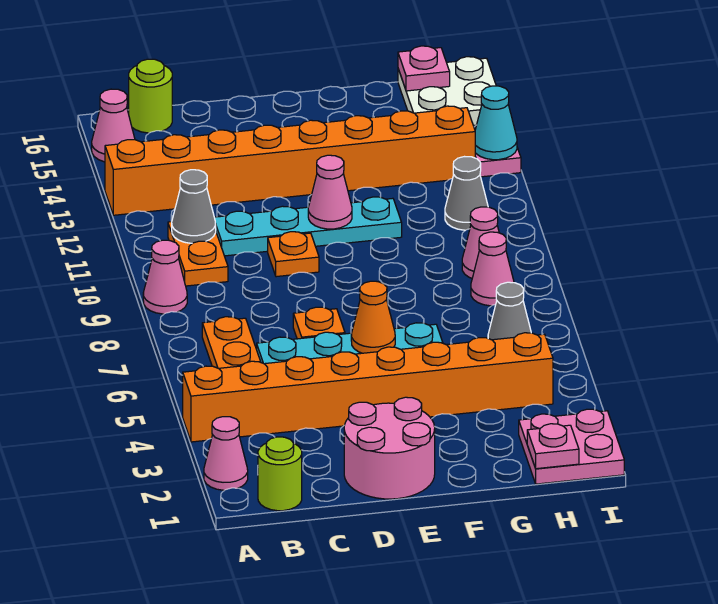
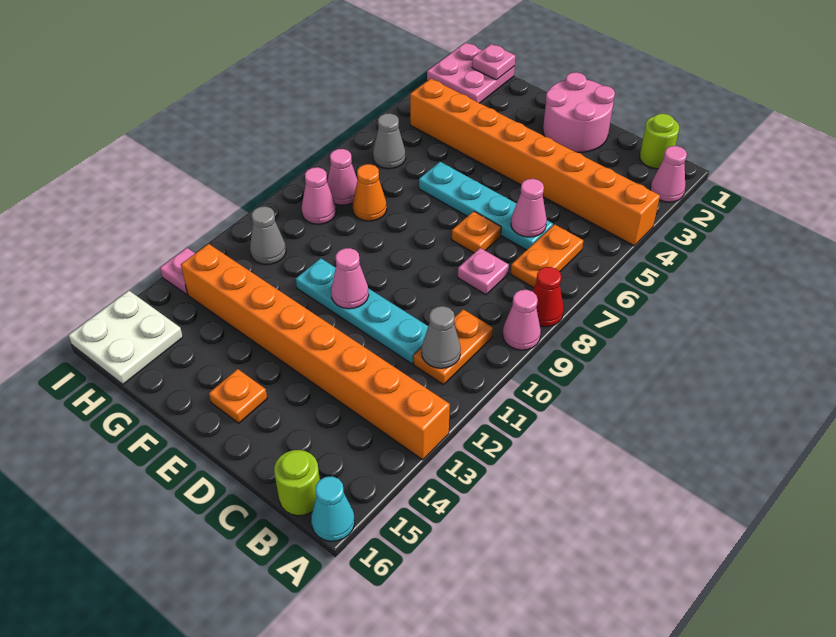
none -> red cone A8 level 1
pink cone A15 level 1 -> pink cone C6 level 2
orange plate D10 level 1 -> orange plate E15 level 1
orange cone E6 level 2 -> orange cone G8 level 1
pink plate H16 level 2 -> pink plate C8 level 1
cyan cone I13 level 2 -> cyan cone A16 level 1

